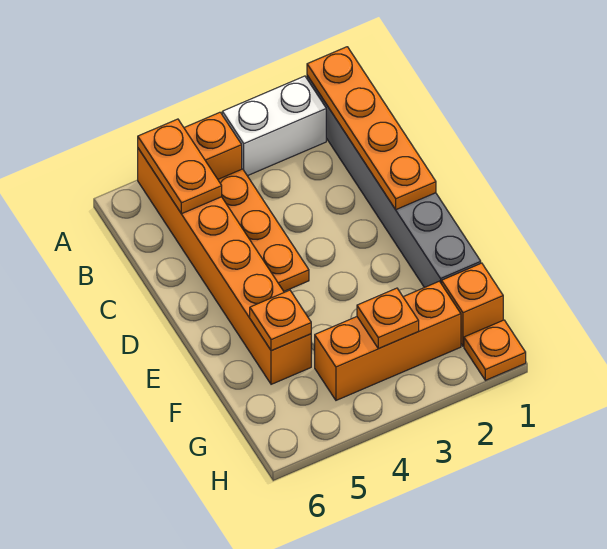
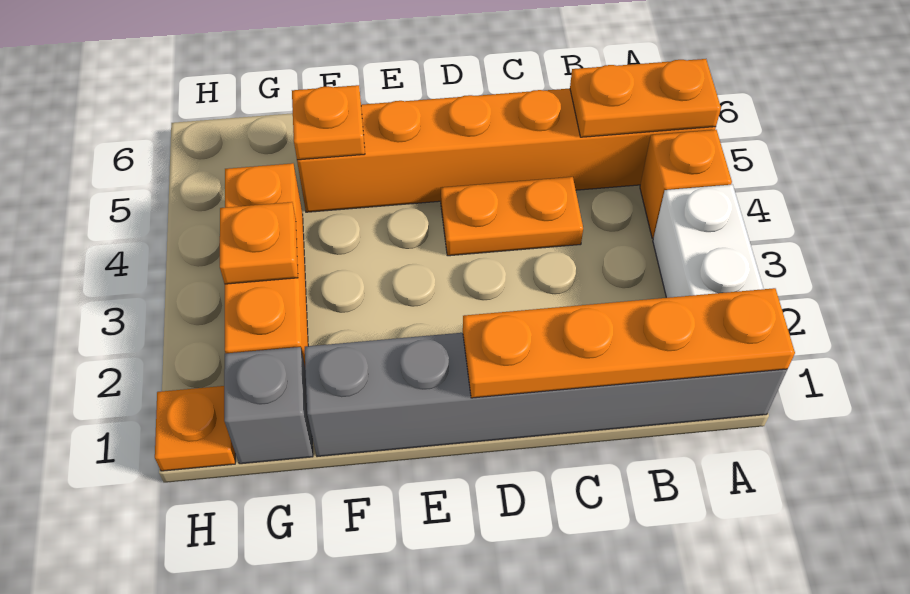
orange plate B4:D4 level 1 -> orange plate C4:D4 level 1
orange brick G1 level 1 -> grey brick G1 level 1

